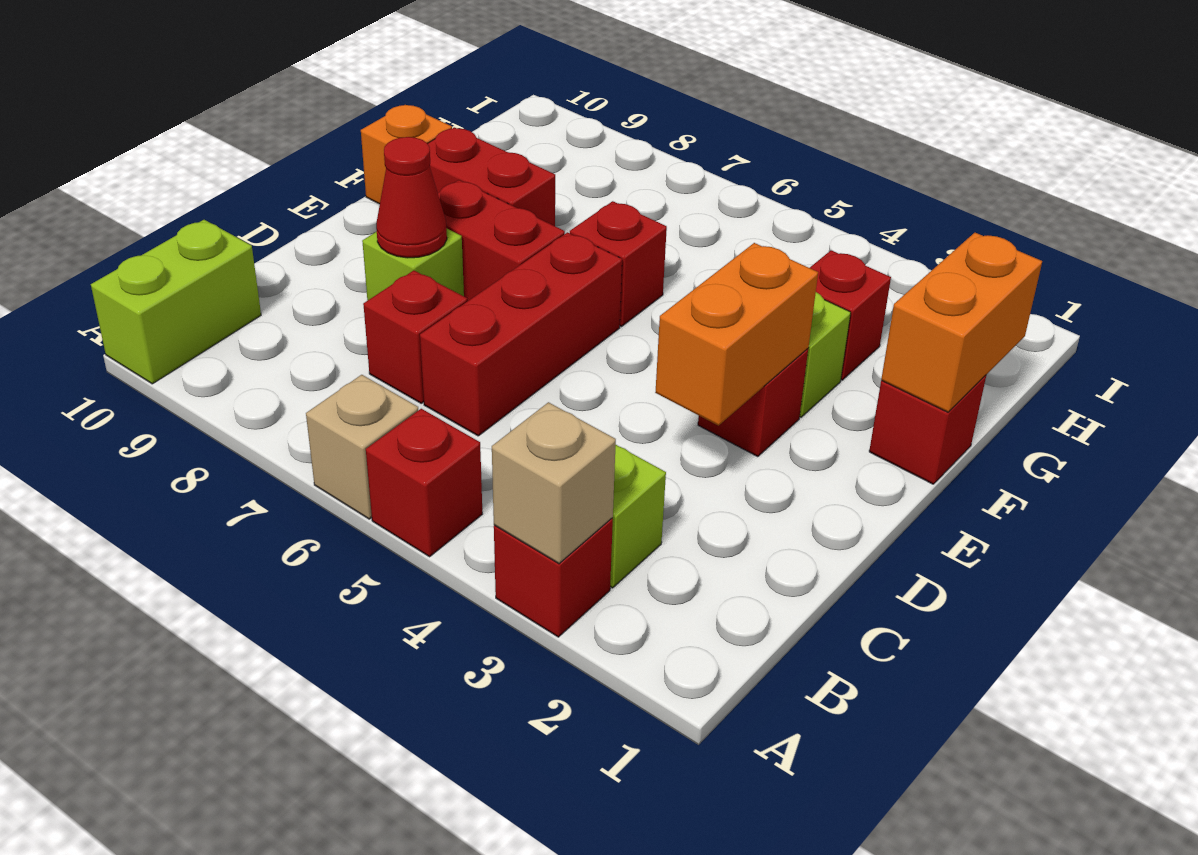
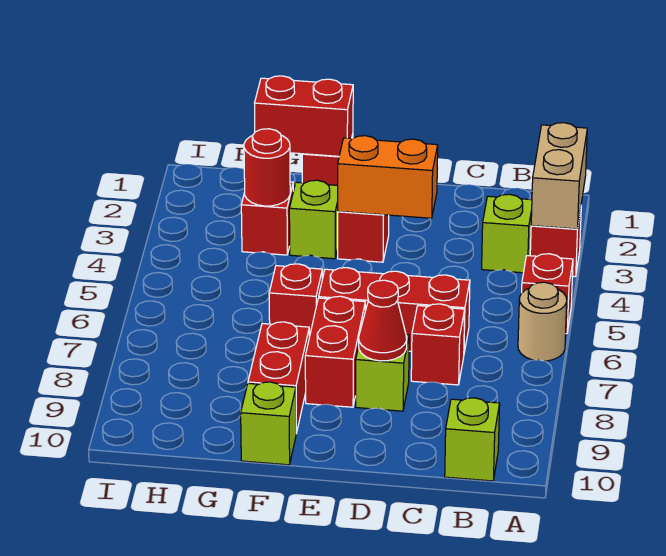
tan brick A3 level 2 -> tan brick A2:A3 level 2
tan brick A6 level 1 -> tan round brick A6 level 1
lime brick A10:B10 level 1 -> lime brick B10 level 1
orange brick F1:G1 level 2 -> red brick F1:G1 level 2
orange brick F10 level 1 -> lime brick F10 level 1
none -> red round brick G3 level 2

